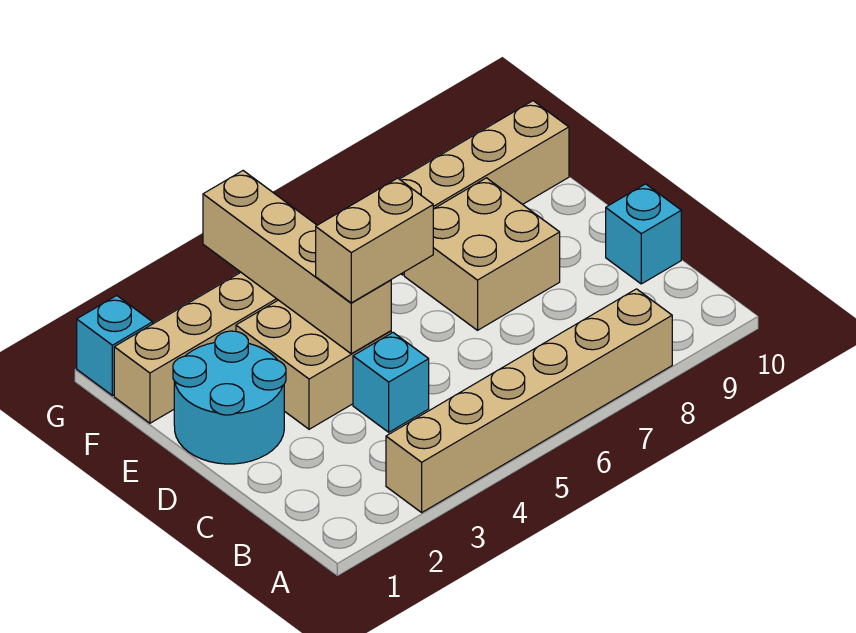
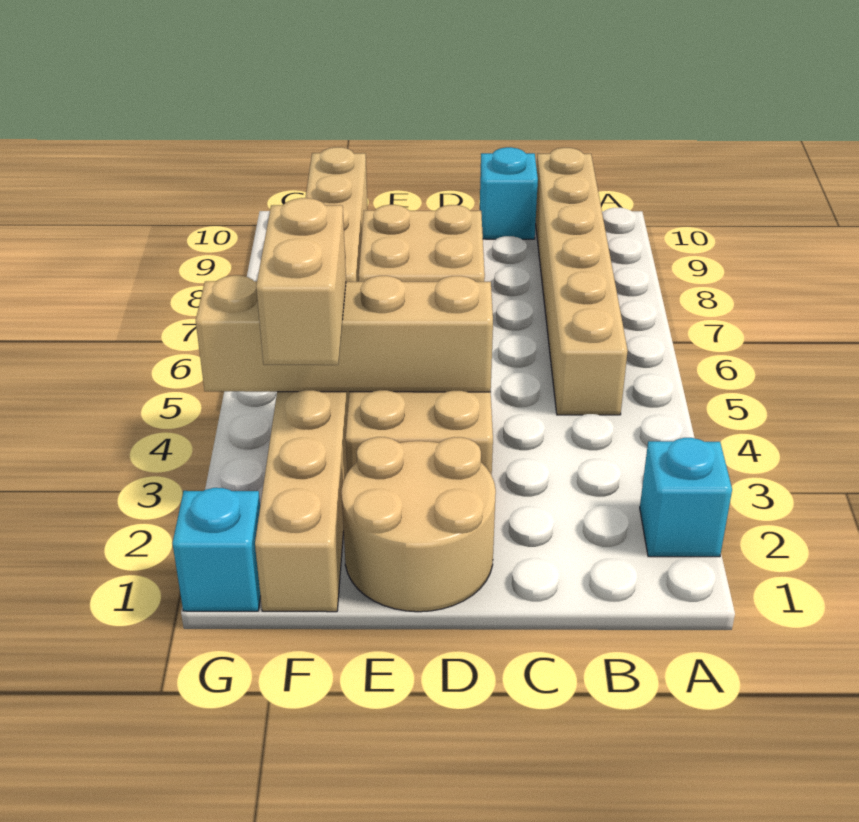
tan brick A3:A8 level 1 -> tan brick B5:B10 level 1
cyan brick C4 level 1 -> cyan brick A2 level 1
cyan round brick D1:E2 level 1 -> tan round brick D1:E2 level 1
tan brick D4:D5 level 3 -> tan brick F3:F4 level 3

